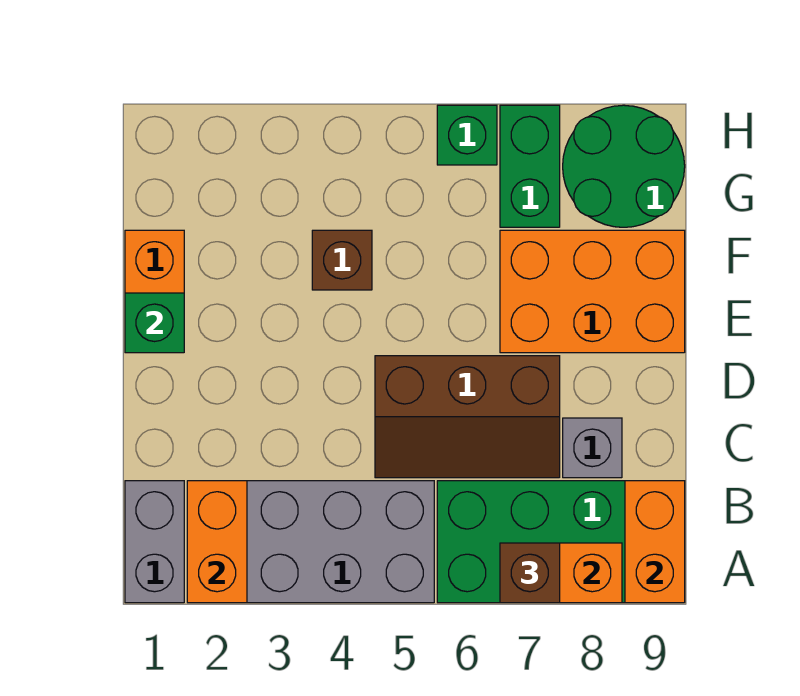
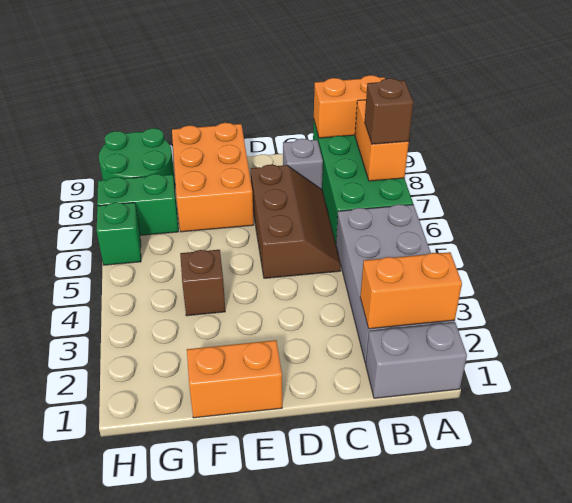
green brick E1 level 2 -> none

